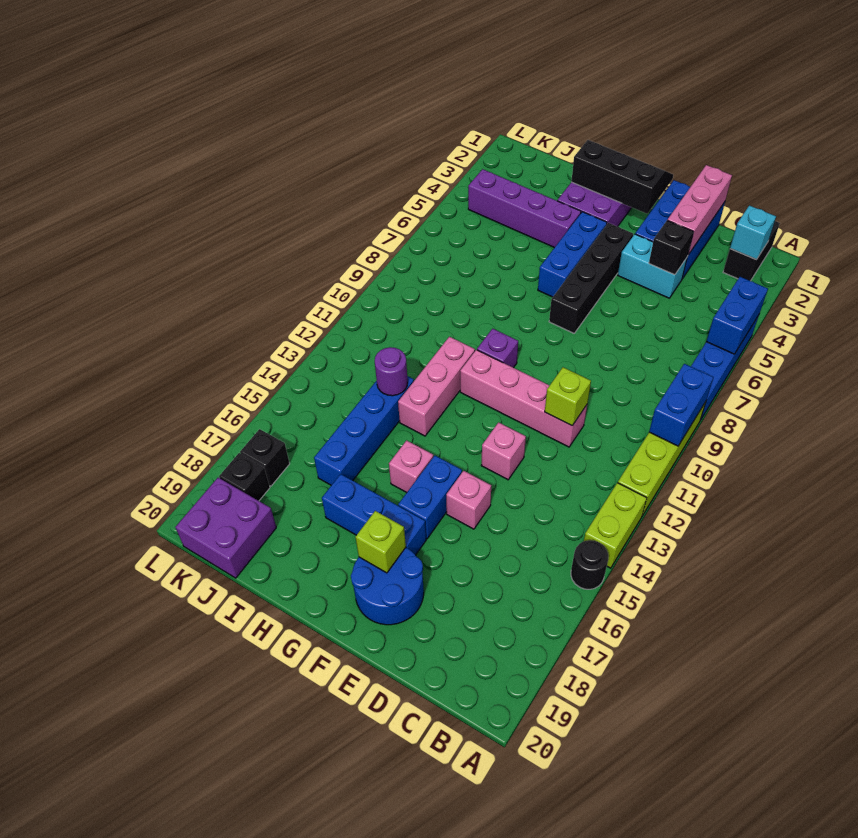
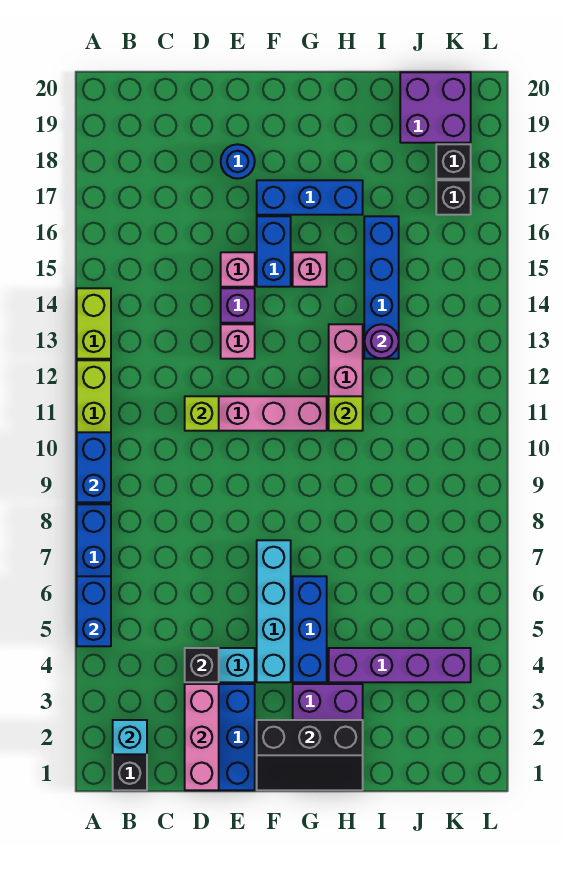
black round brick A15 level 1 -> none
blue round brick E18:F19 level 1 -> blue round brick E18 level 1
black brick F4:F7 level 1 -> cyan brick F4:F7 level 1
lime brick F18 level 2 -> lime brick H11 level 2
purple brick G10 level 1 -> purple brick E14 level 1

